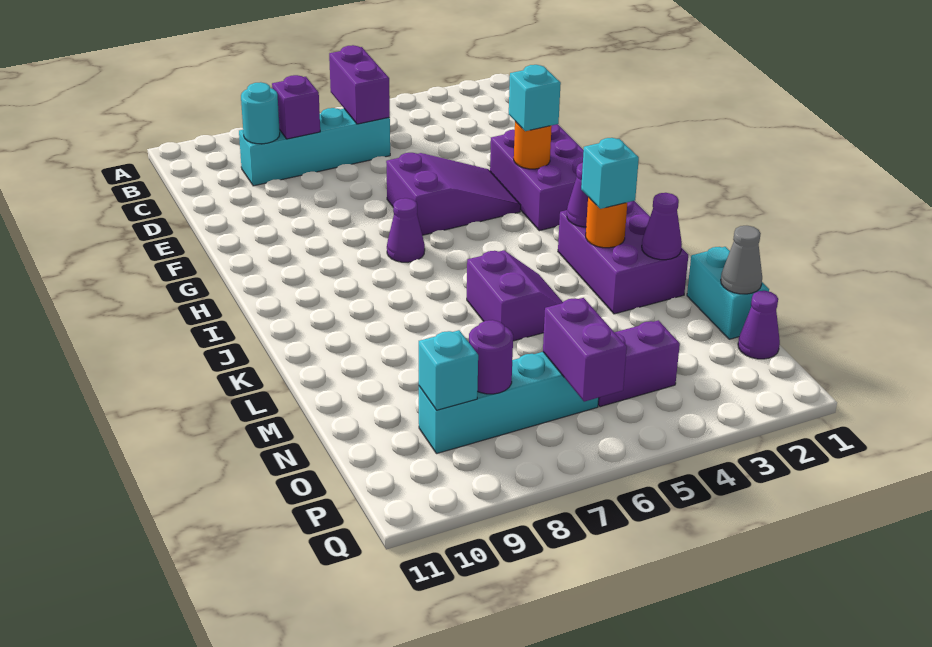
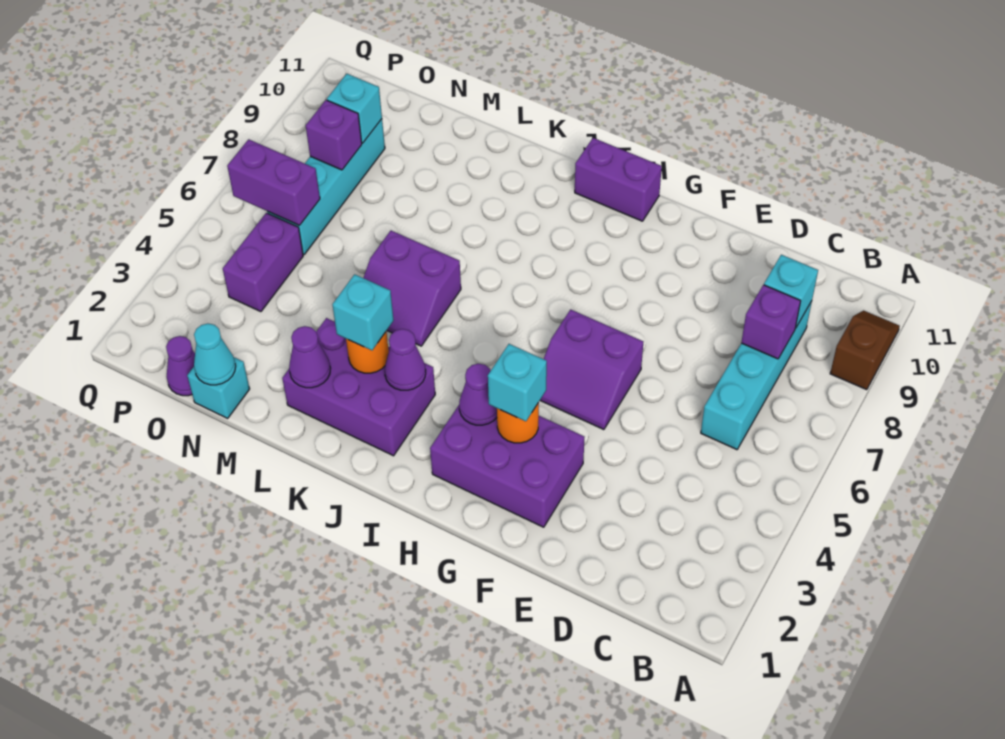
none -> brown slope A9:A10 level 1 top 9
purple brick B6:C6 level 2 -> purple brick H11:I11 level 1
cyan round brick C9 level 2 -> cyan brick C9 level 2
purple slope F4:G6 level 1 top 6 -> purple slope F5:G6 level 1 top 6
purple cone H7 level 1 -> purple cone H3 level 2
cyan brick M1:N1 level 1 -> cyan brick N1 level 1
grey cone N1 level 2 -> cyan cone N1 level 2
purple round brick O8 level 2 -> purple brick O8 level 2

